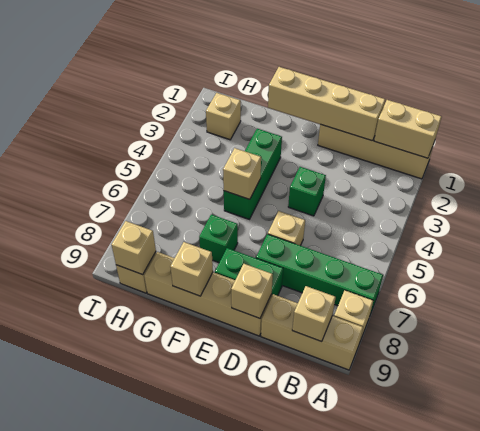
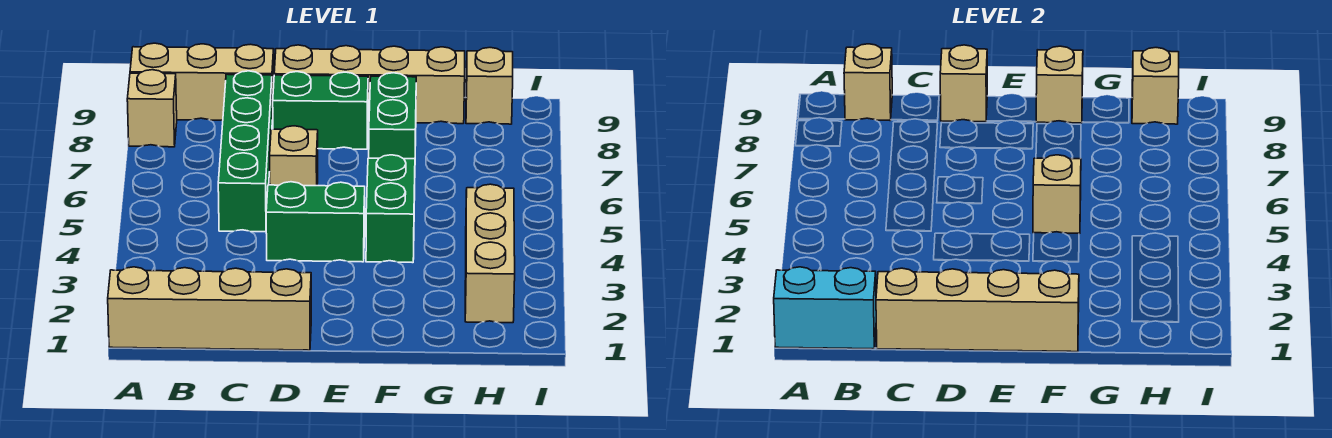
tan brick A1:B1 level 2 -> cyan brick A1:B1 level 2
green brick A7:D7 level 1 -> green brick C5:C8 level 1
green brick D4 level 1 -> green brick D4:E4 level 1
green brick F3:F5 level 1 -> green brick F4:F5 level 1
green brick F7 level 1 -> green brick F7:F8 level 1
tan brick H2 level 1 -> tan brick H2:H4 level 1

